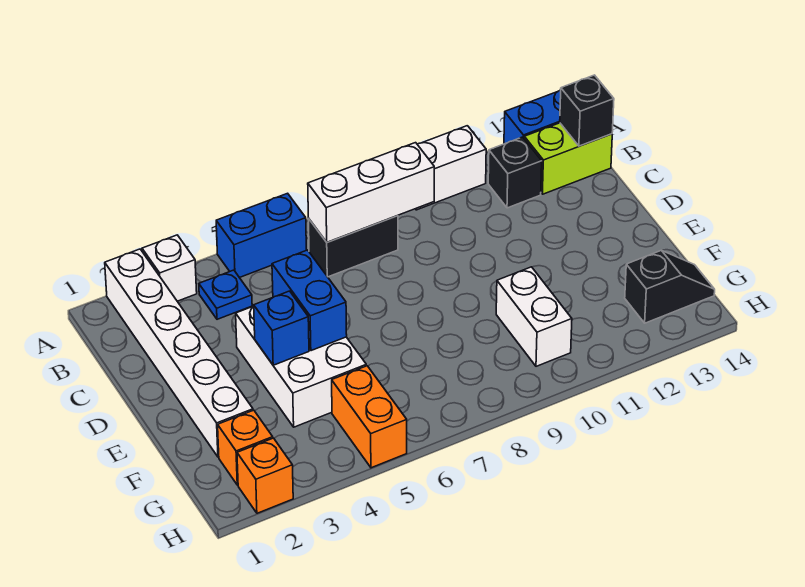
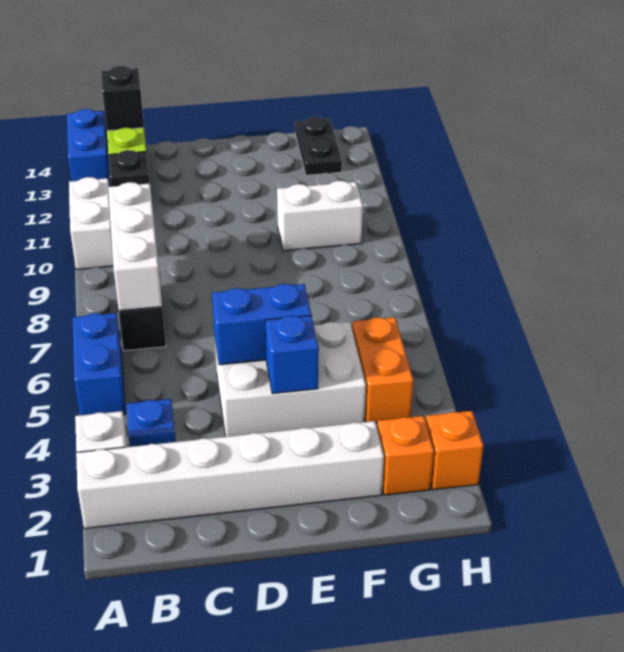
orange brick G5:H5 level 1 -> orange brick G4:G5 level 1
black slope G13:G14 level 1 top 13 -> black plate G13:G14 level 1

